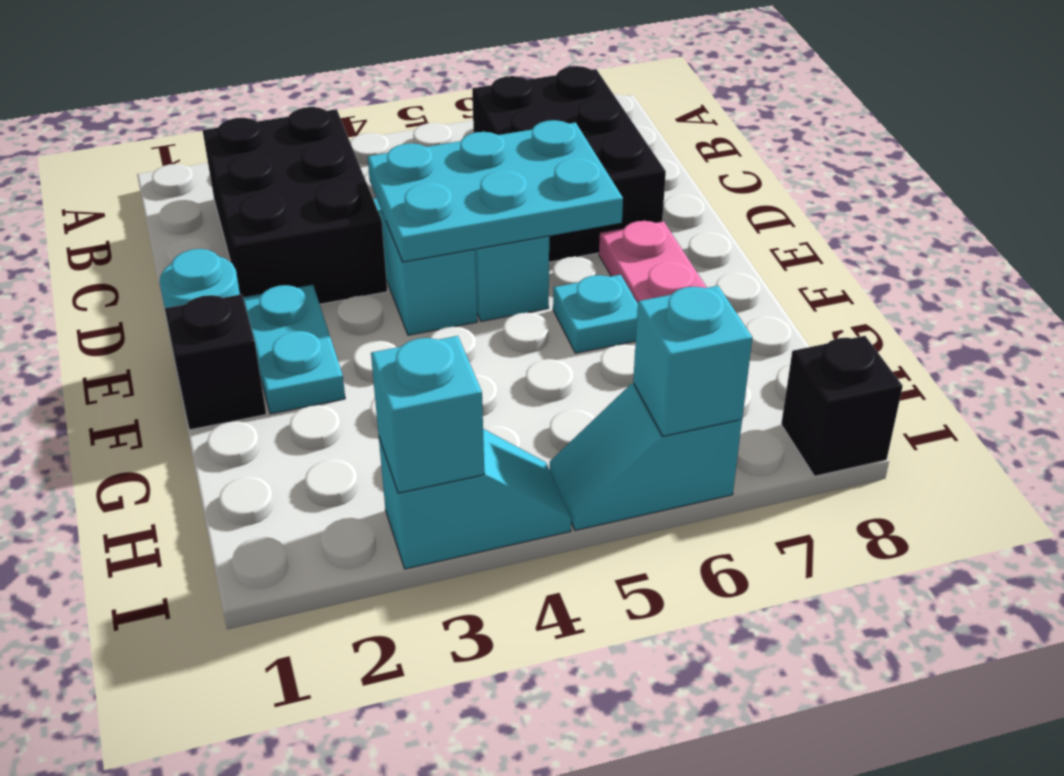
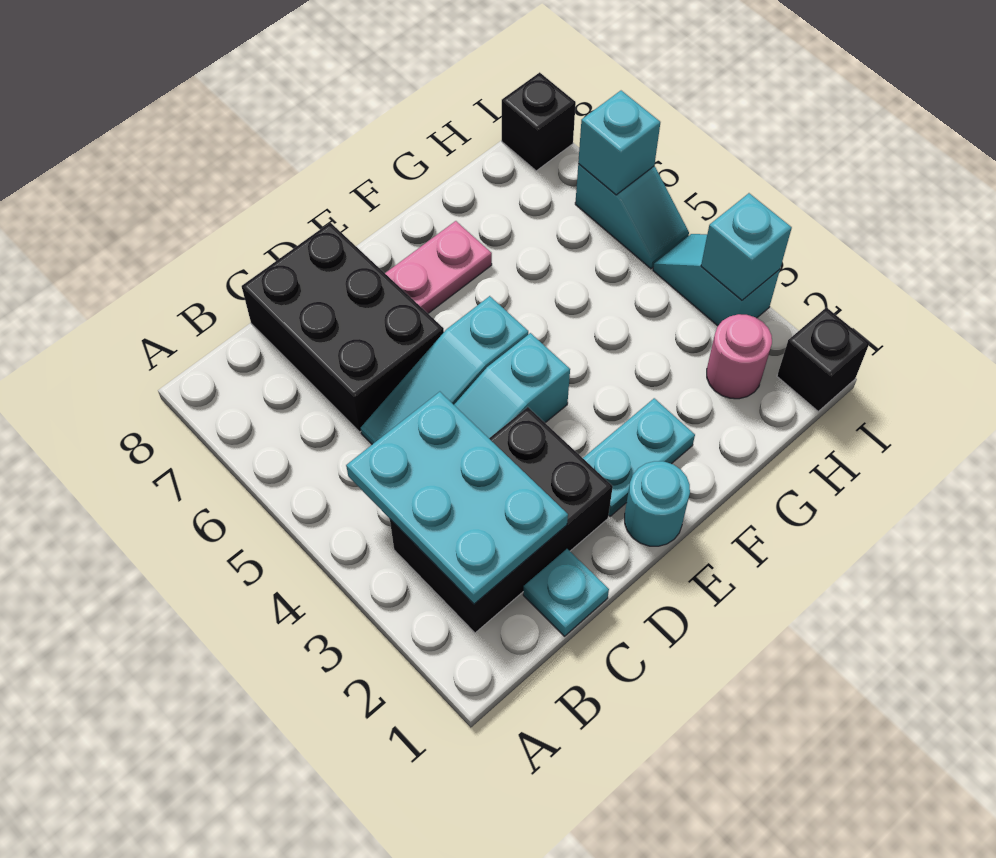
black brick B6:D7 level 1 -> black brick C6:D8 level 1
cyan plate D4:E6 level 2 -> cyan plate B2:C4 level 2
black brick F1 level 1 -> black brick I1 level 1
cyan plate F6 level 1 -> cyan plate C1 level 1
none -> pink round brick H2 level 1

